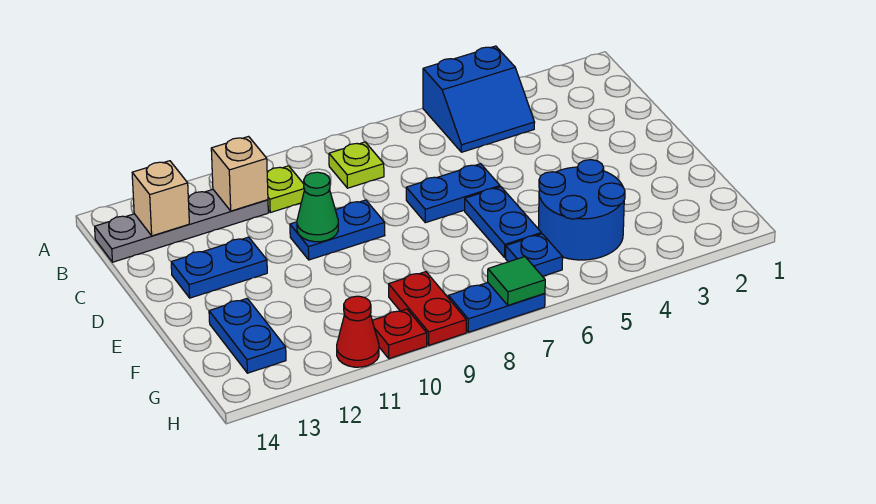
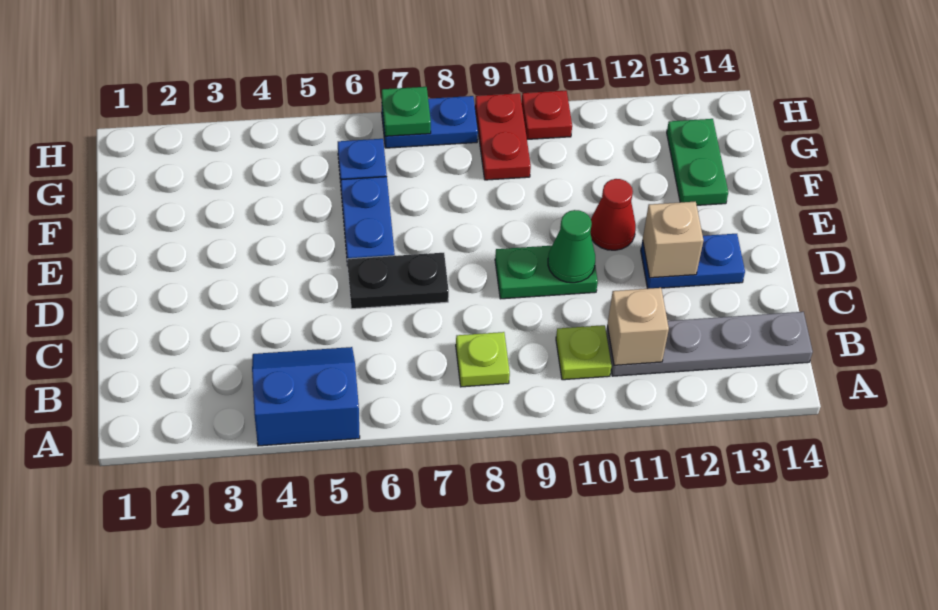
tan brick B13 level 2 -> tan brick D12 level 2
blue plate D6:D7 level 1 -> black plate D6:D7 level 1
blue plate D9:D10 level 1 -> green plate D9:D10 level 1
blue round brick F4:G5 level 1 -> none
blue plate F13:G13 level 1 -> green plate F13:G13 level 1
green tile H7 level 2 -> green plate H7 level 2
red cone H11 level 1 -> red cone E11 level 1

